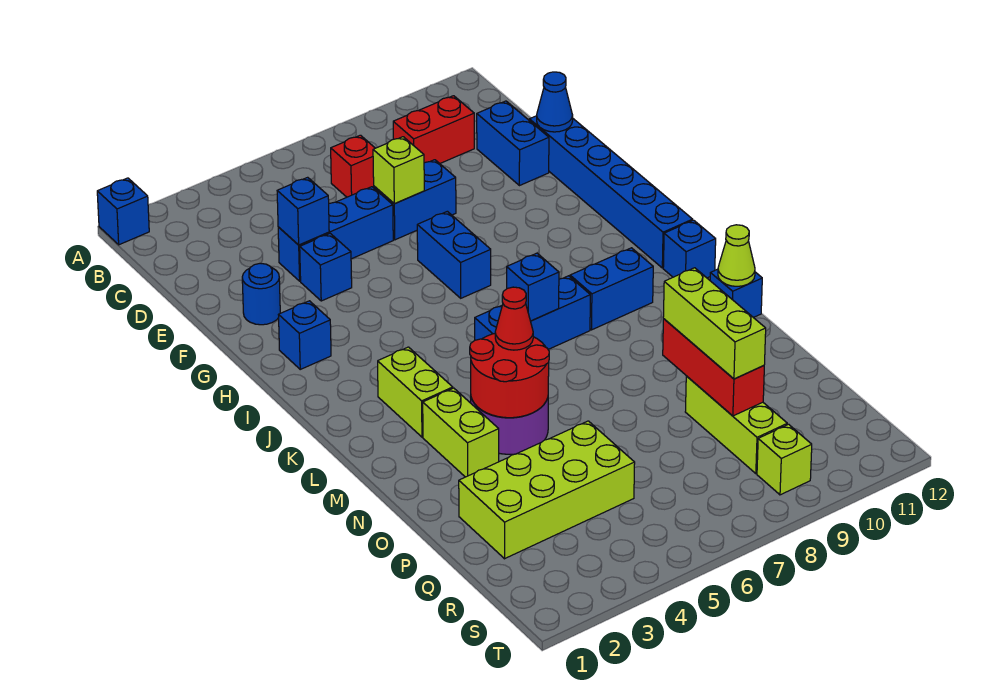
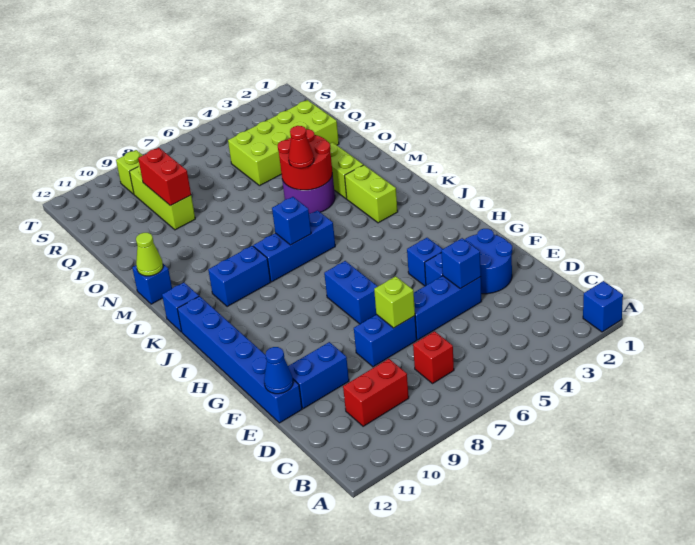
blue brick D11:E11 level 1 -> blue brick E10:E11 level 1
blue round brick F2 level 1 -> blue round brick E2:F3 level 1
blue brick H2 level 1 -> blue brick G4 level 1
red brick O9:Q9 level 2 -> red brick P9:Q9 level 2
lime brick O9:Q9 level 3 -> none

